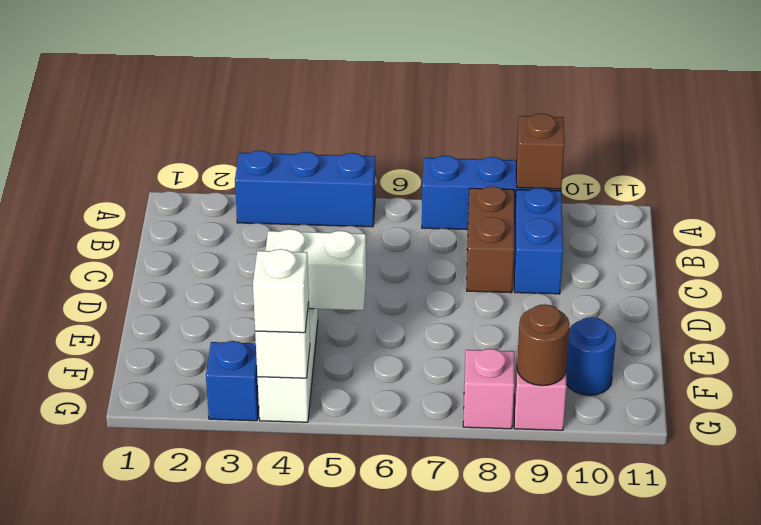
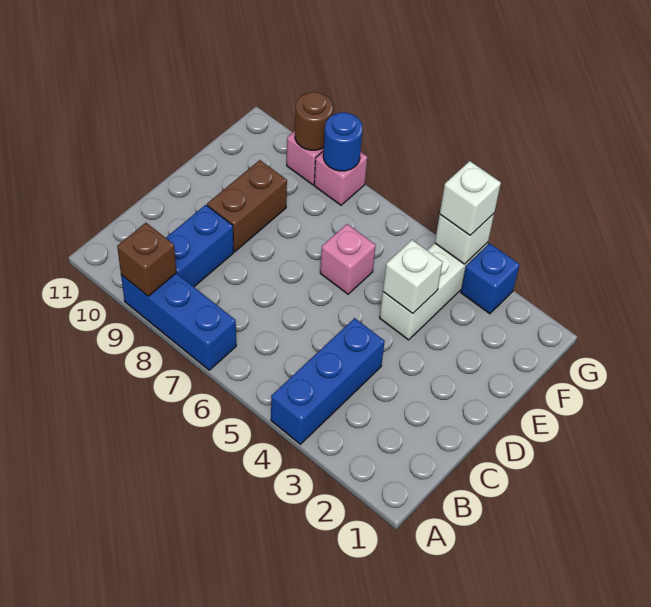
blue brick A3:A5 level 1 -> blue brick A4:C4 level 1
brown brick B8:C8 level 1 -> brown brick D9:E9 level 1
white brick E4:E5 level 2 -> white brick E4 level 2
none -> pink brick E6 level 1
blue round brick F10 level 1 -> blue round brick G8 level 2

